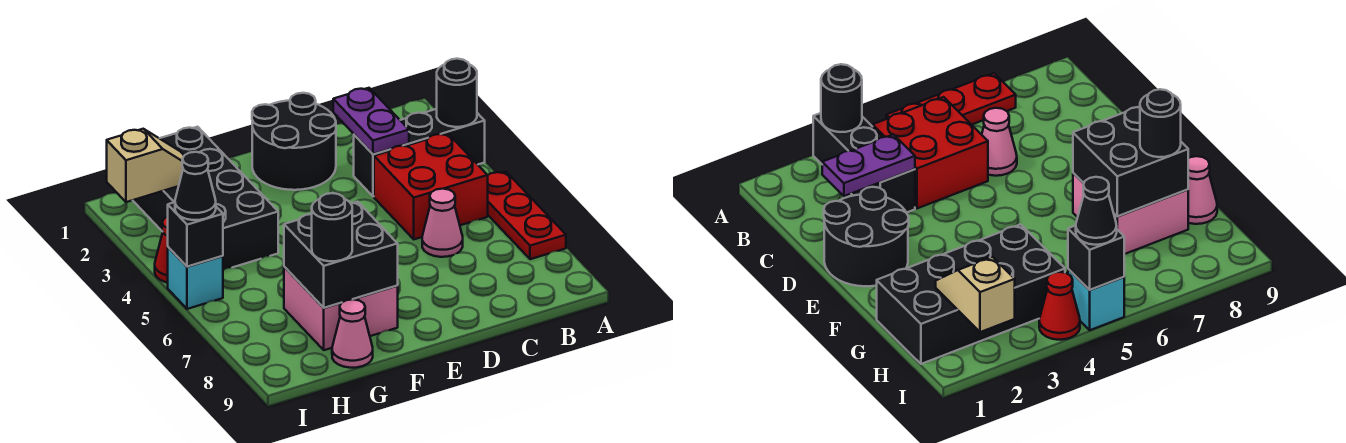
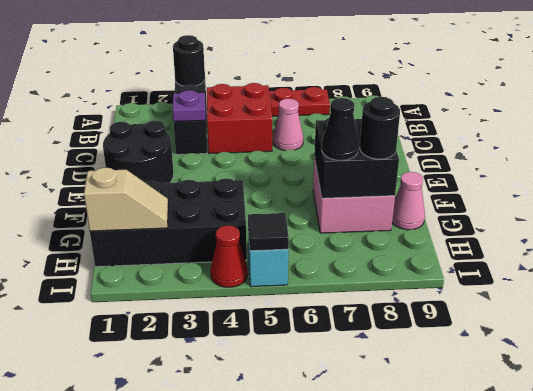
purple plate C2:C3 level 2 -> purple plate C3 level 2
tan slope H2:I2 level 2 top I -> tan slope H1:H2 level 2 top 1
black brick I5 level 2 -> black tile I5 level 2
black cone I5 level 3 -> black cone G7 level 3

